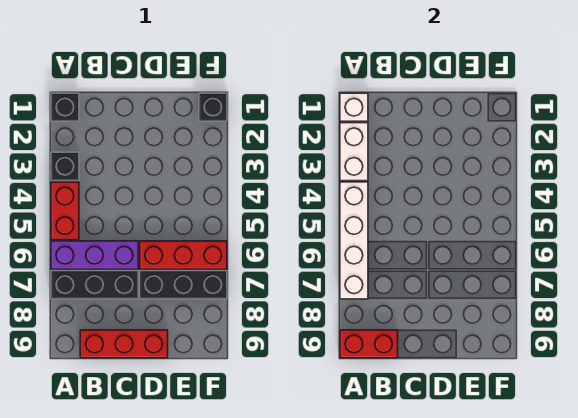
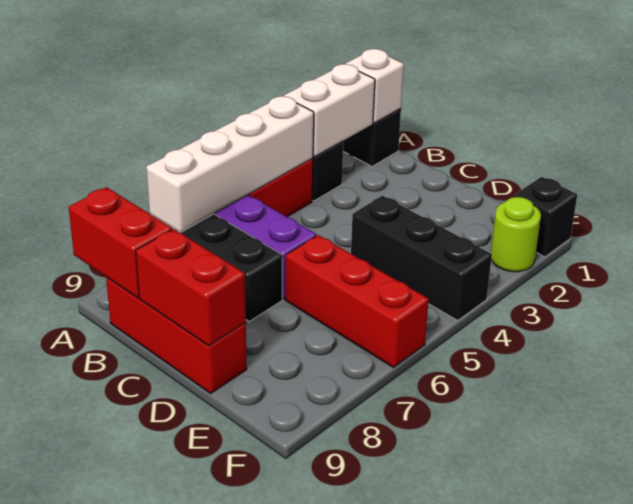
none -> red brick C9:D9 level 2
black brick D7:F7 level 1 -> black brick D4:F4 level 1
none -> lime round brick F2 level 1

